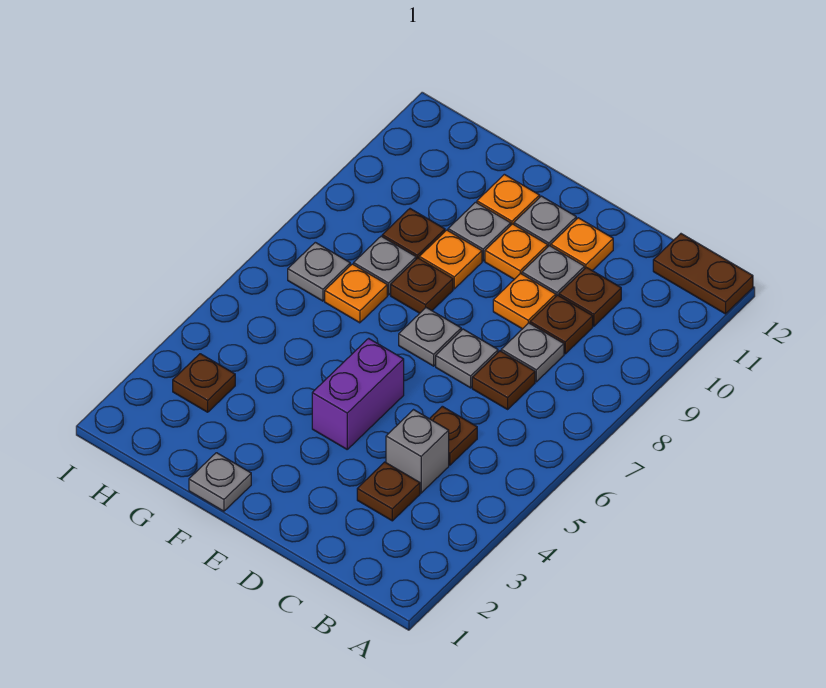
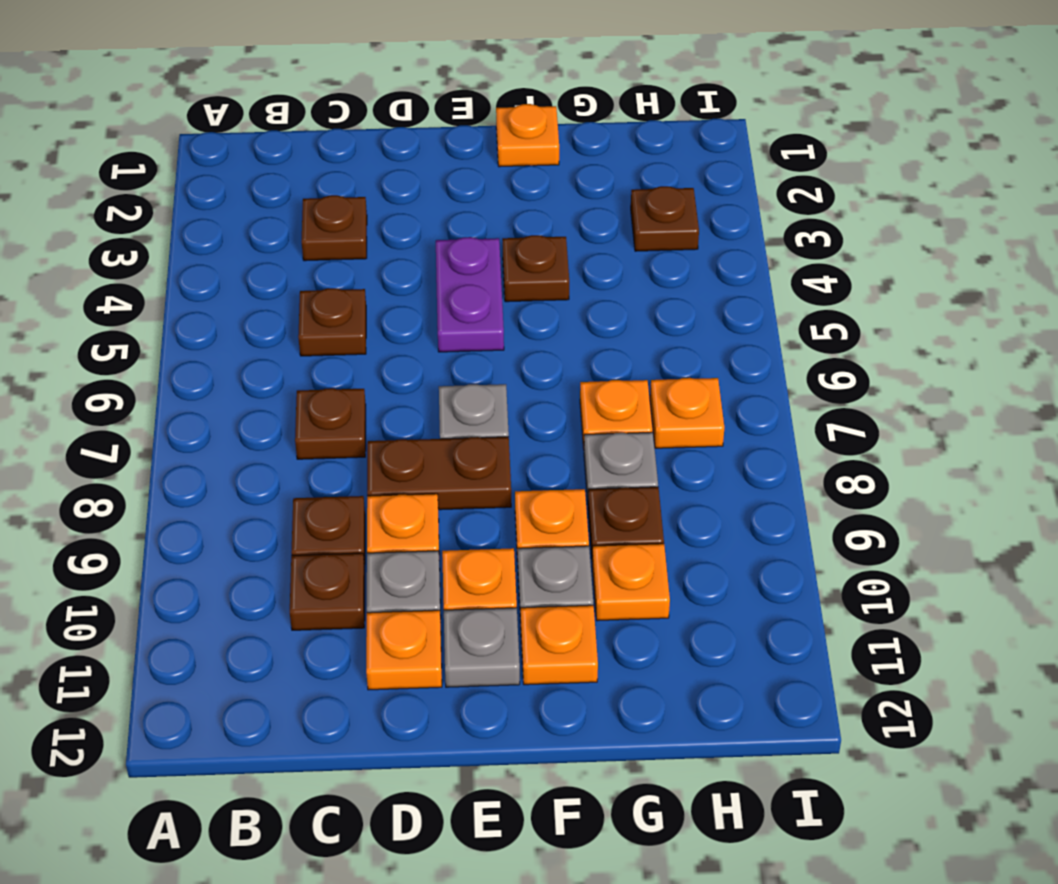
brown plate A12:B12 level 1 -> brown plate D8:E8 level 1
grey brick C4 level 1 -> none
grey plate C8 level 1 -> none
grey plate D7 level 1 -> none
purple brick E4:E5 level 1 -> purple plate E4:E5 level 1
grey plate F1 level 1 -> orange plate F1 level 1
brown plate F8 level 1 -> brown plate F4 level 1
none -> orange plate G10 level 1
grey plate H7 level 1 -> orange plate H7 level 1

